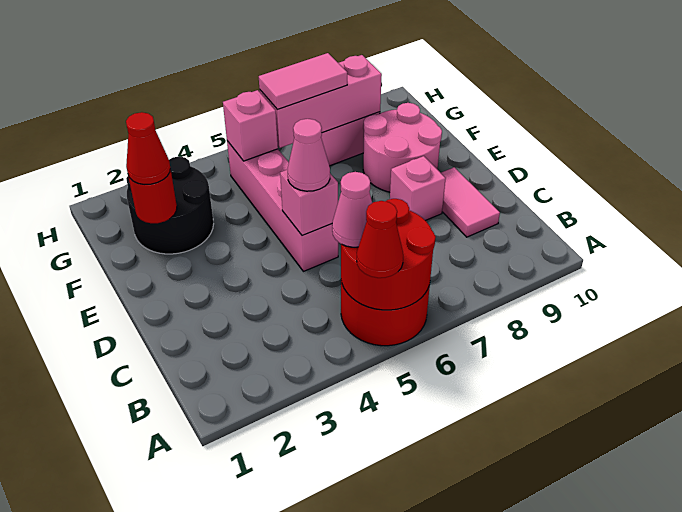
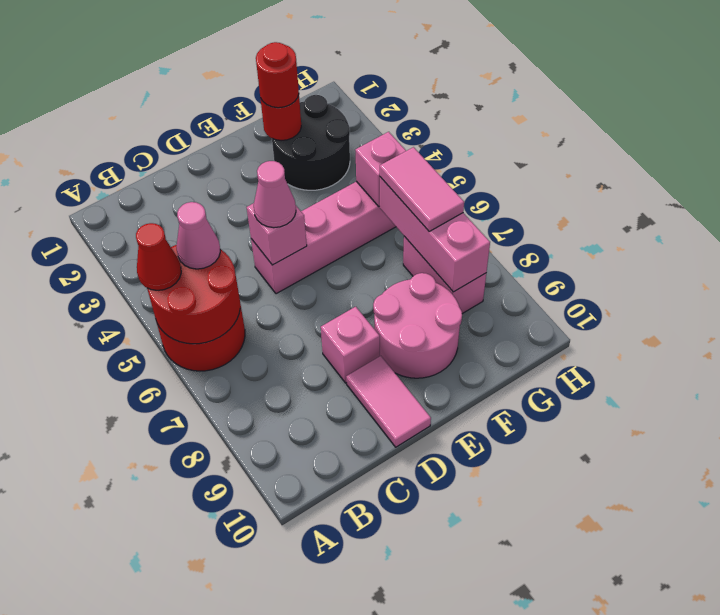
pink tile C9:D9 level 1 -> pink tile D9:D10 level 1
red cone F2 level 3 -> red round brick F2 level 3

